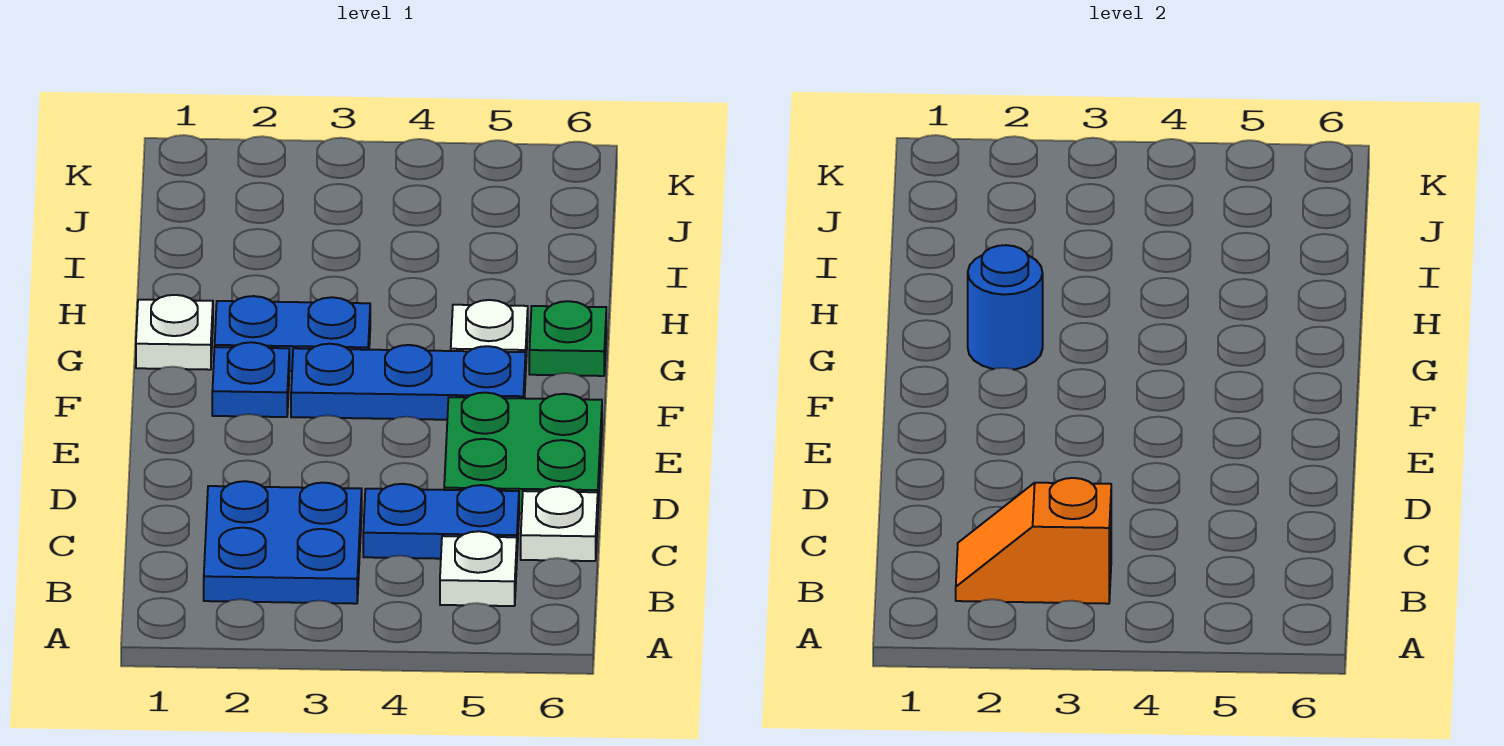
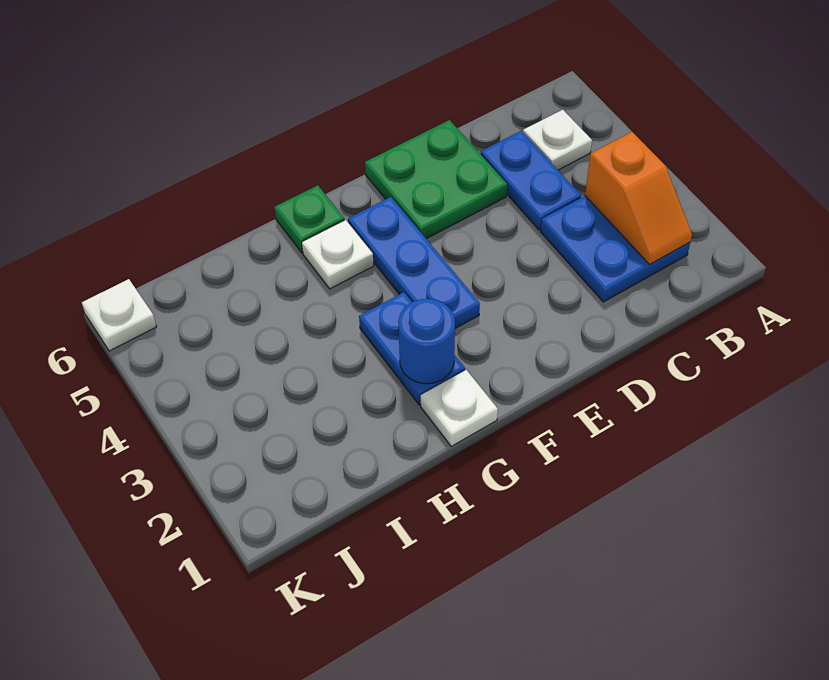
white plate C6 level 1 -> white plate K6 level 1
blue plate F2 level 1 -> none

